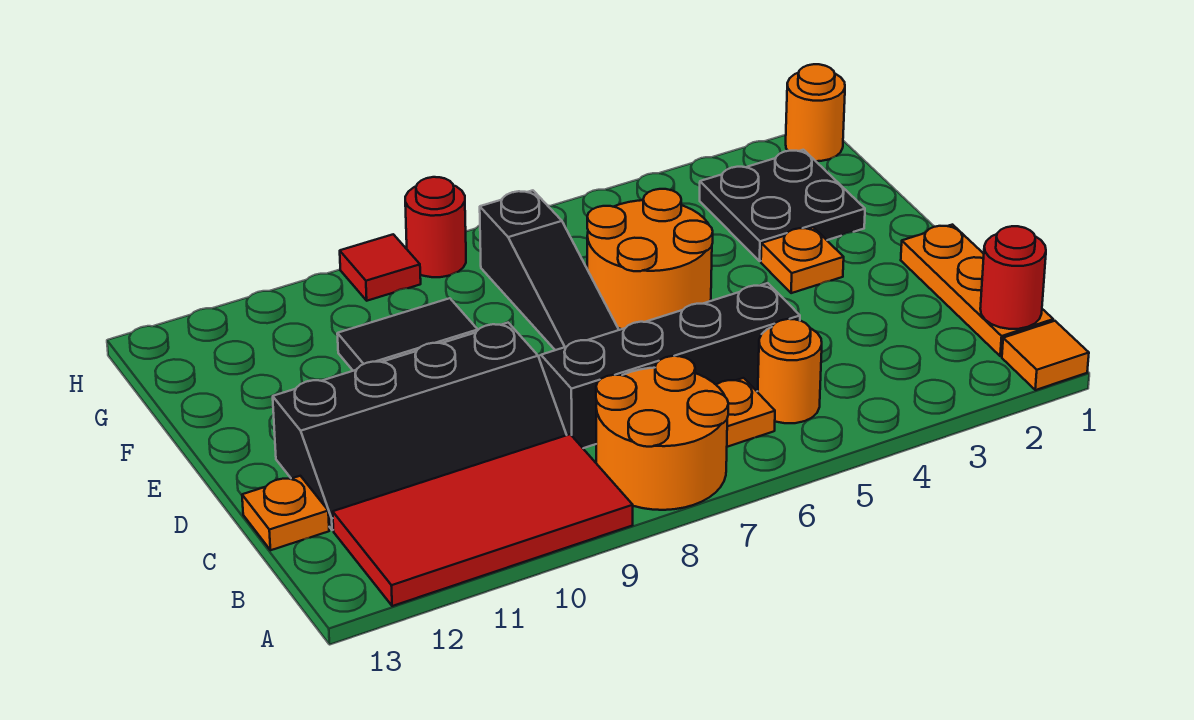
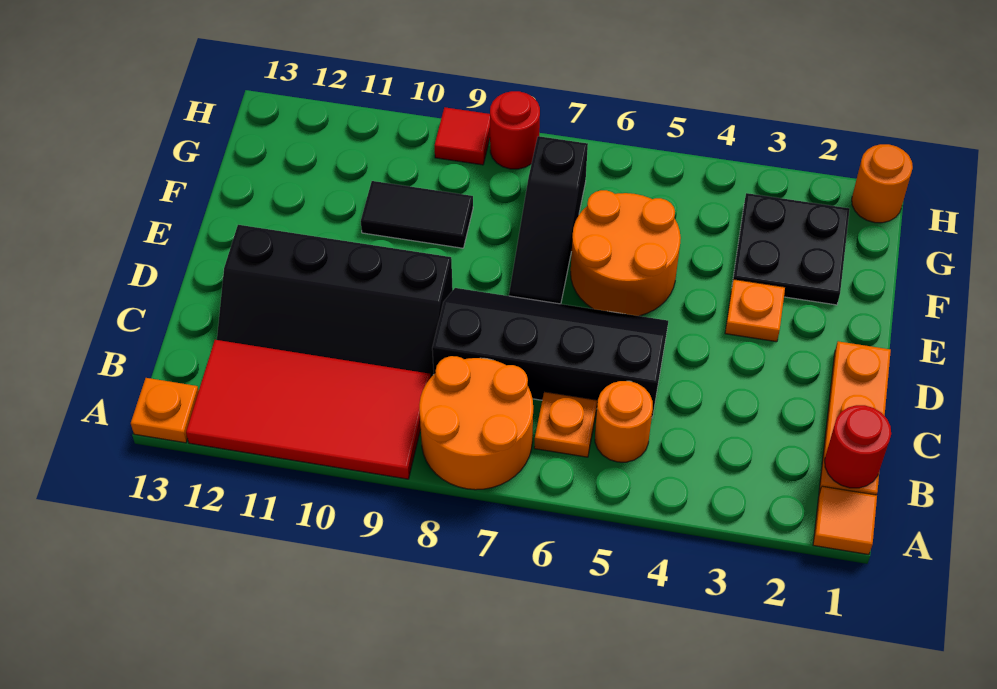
orange plate C13 level 1 -> orange plate A13 level 1

